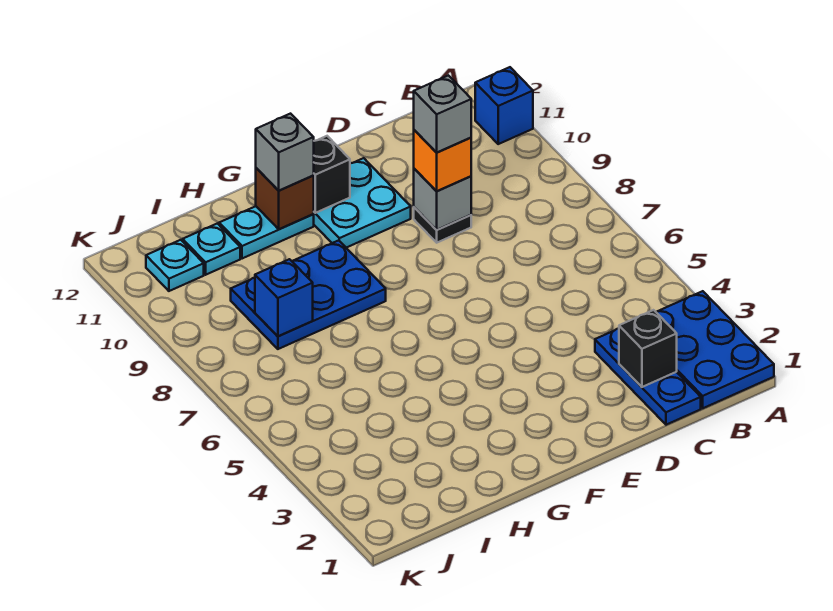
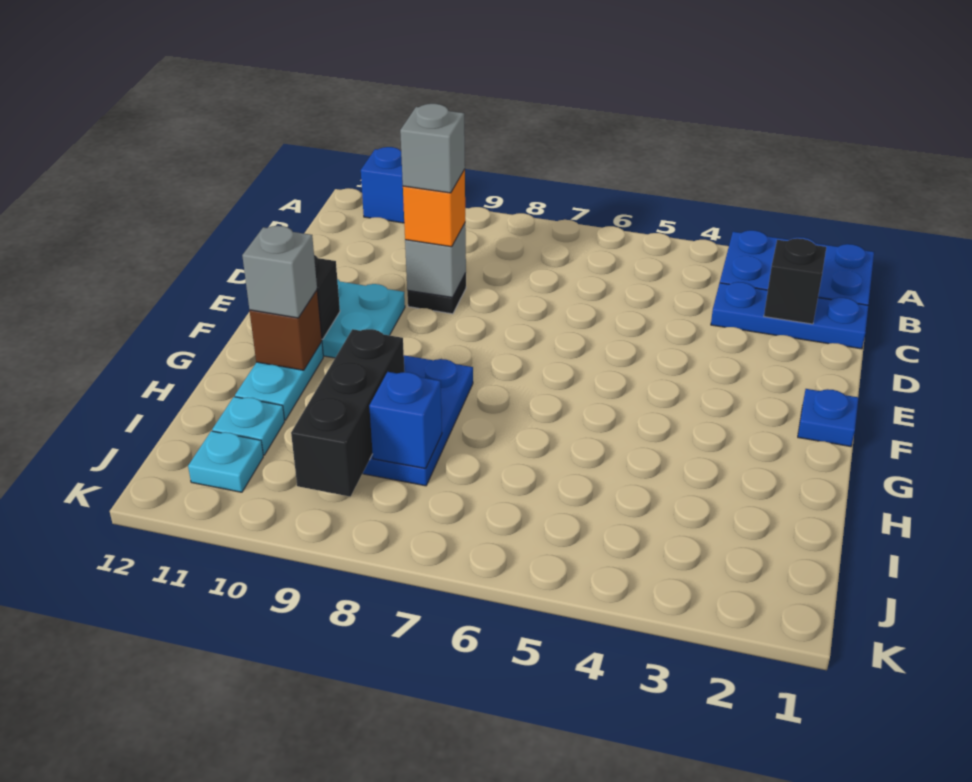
none -> blue plate F1 level 1
none -> black brick H9:J9 level 2

